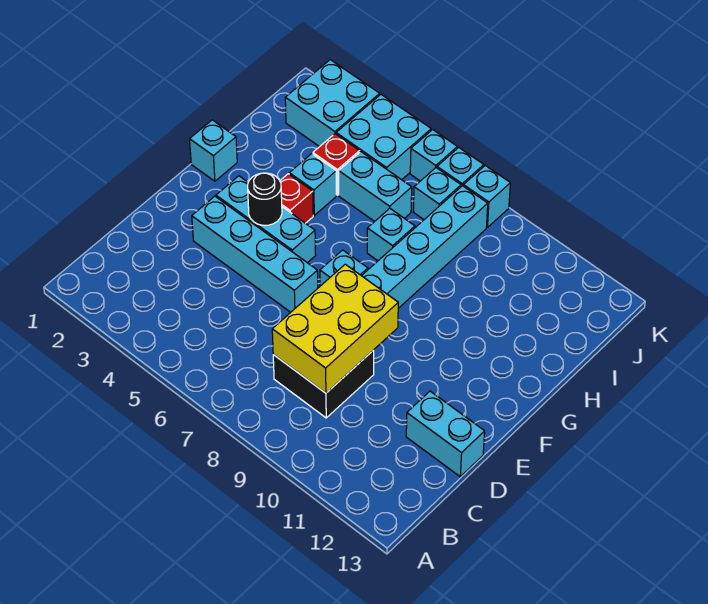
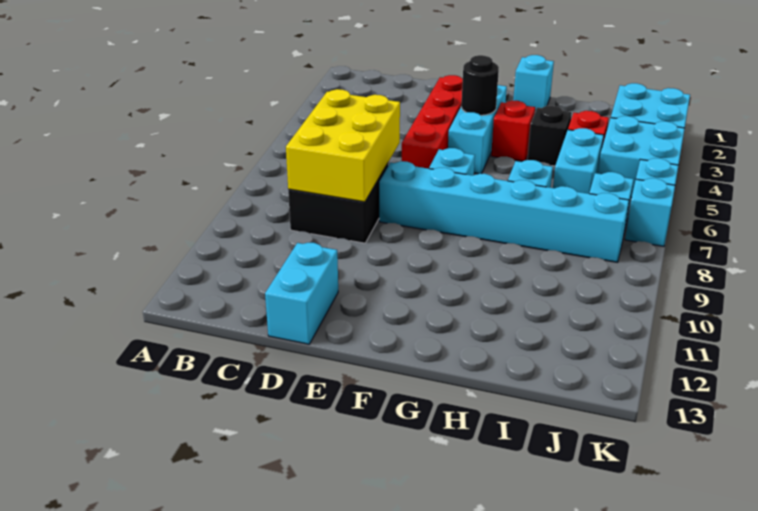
yellow brick C8:E9 level 2 -> yellow brick C7:D9 level 2
cyan brick E3:E6 level 1 -> red brick E3:E6 level 1
cyan brick H4 level 1 -> black brick H4 level 1
cyan brick K8 level 1 -> none

